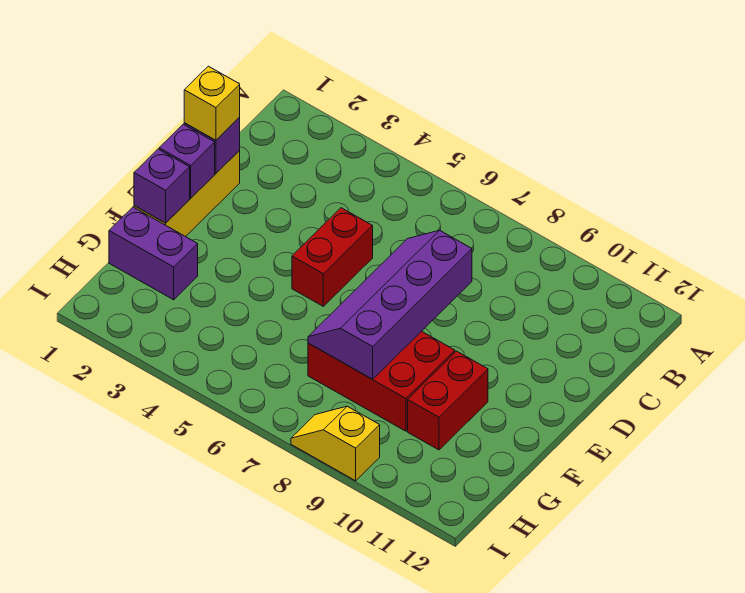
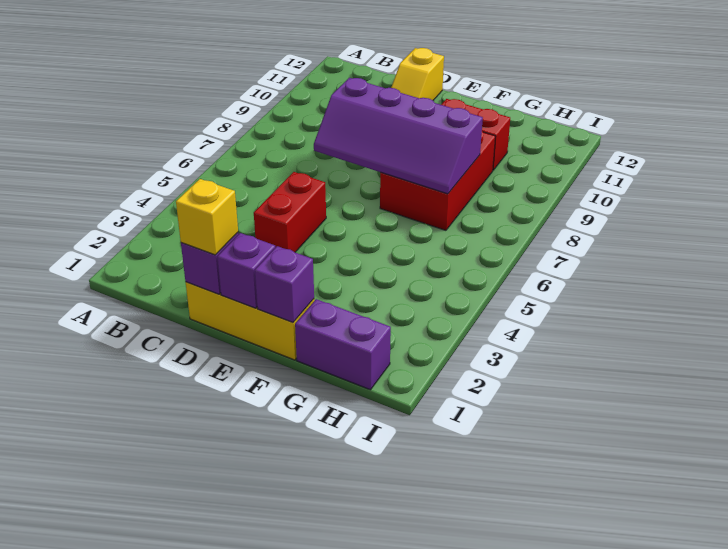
red brick D5:E5 level 1 -> red brick D4:D5 level 1
purple brick G1:G2 level 1 -> purple brick G1:H1 level 1
yellow slope I8:I9 level 1 top 9 -> yellow slope D11:D12 level 1 top 12

